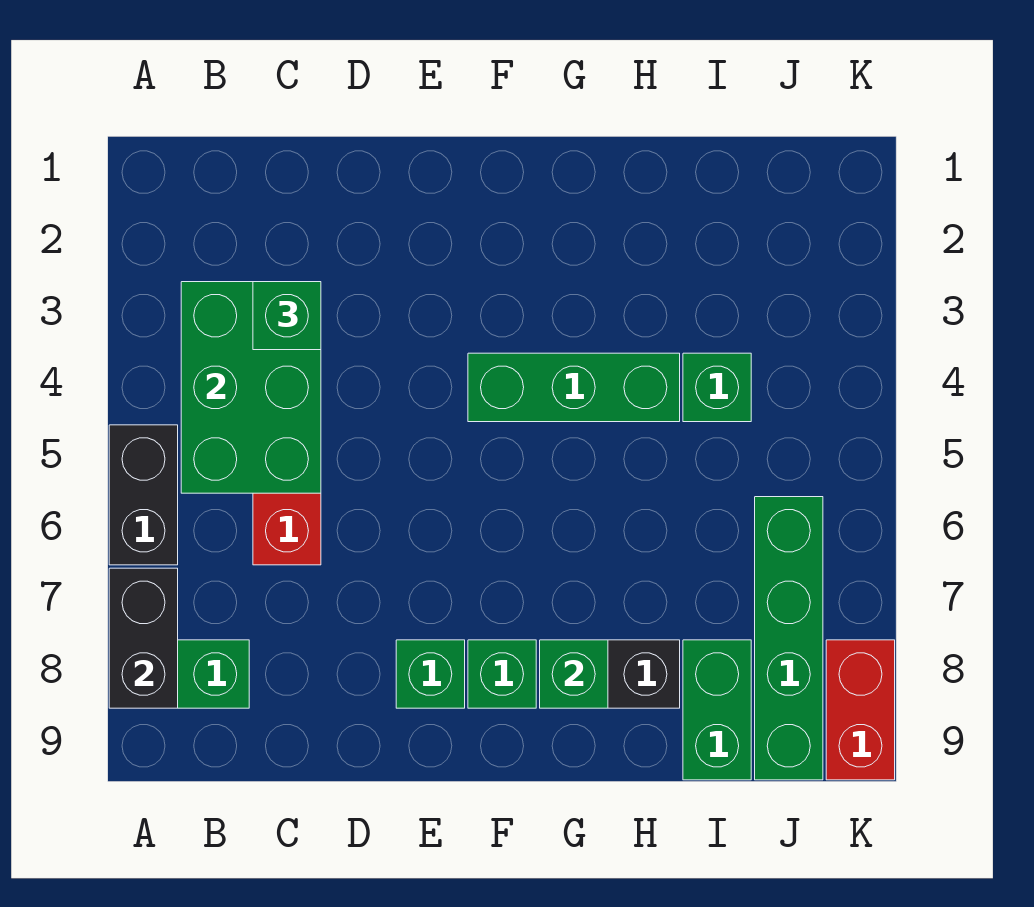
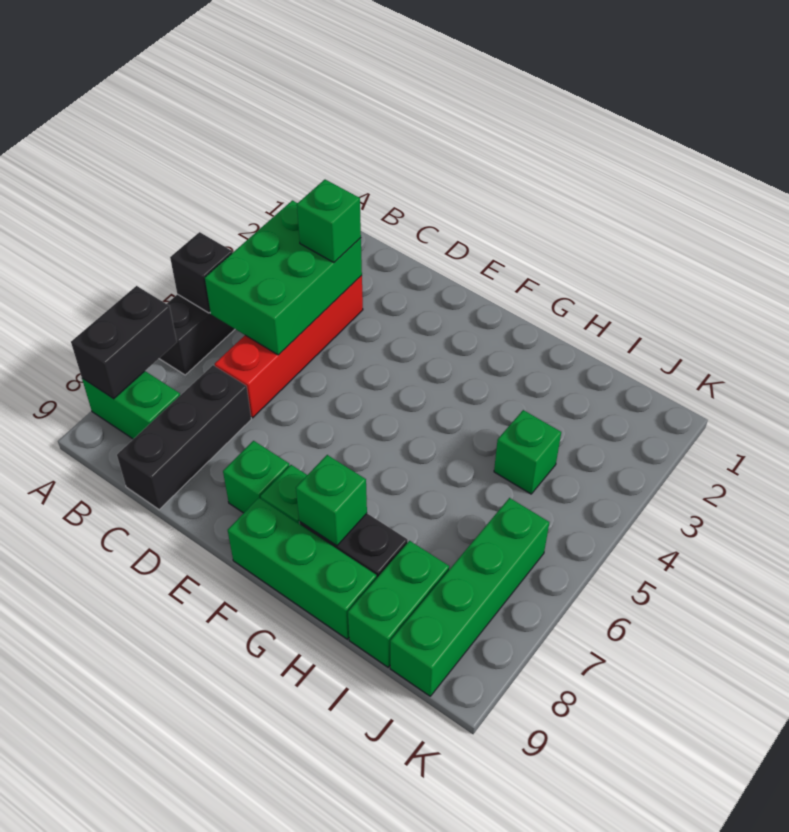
none -> black brick A5 level 2
none -> black brick C7:C9 level 1
green brick F4:H4 level 1 -> green brick F9:H9 level 1
red brick K8:K9 level 1 -> none

